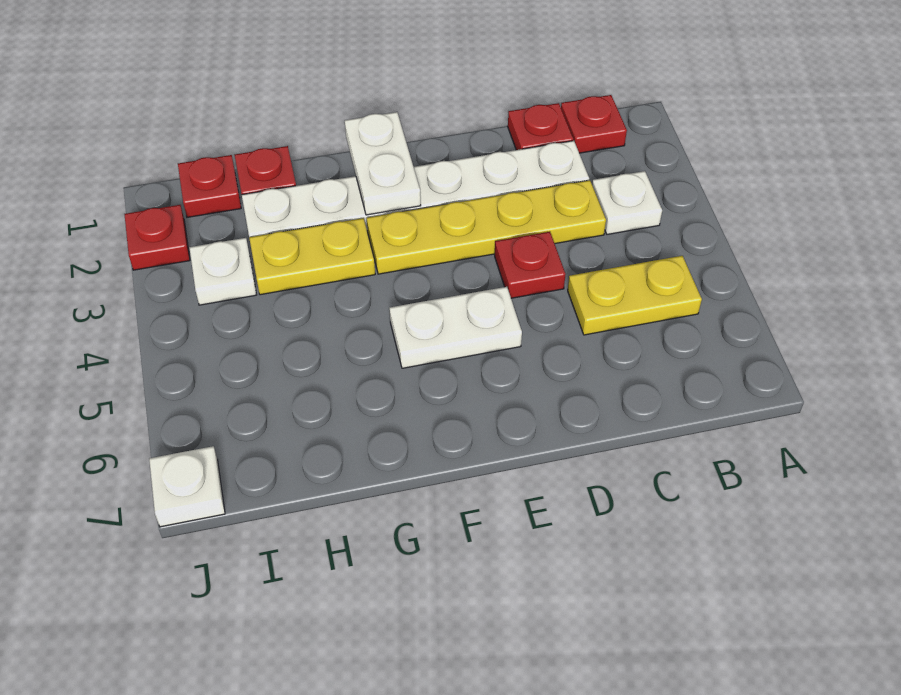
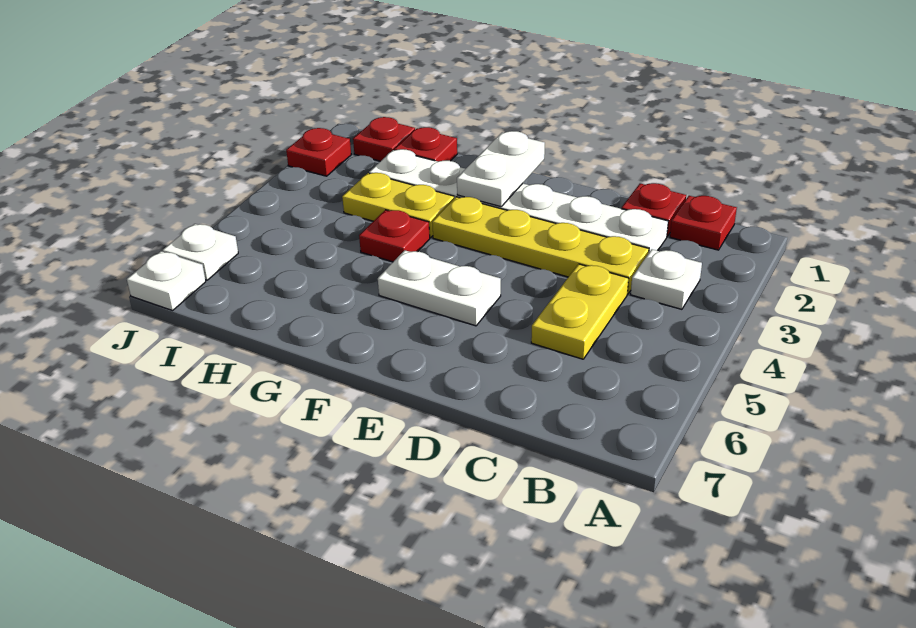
yellow plate B5:C5 level 1 -> yellow plate C4:C5 level 1
red plate D4 level 1 -> red plate G4 level 1
white plate I3 level 1 -> white plate J6 level 1

